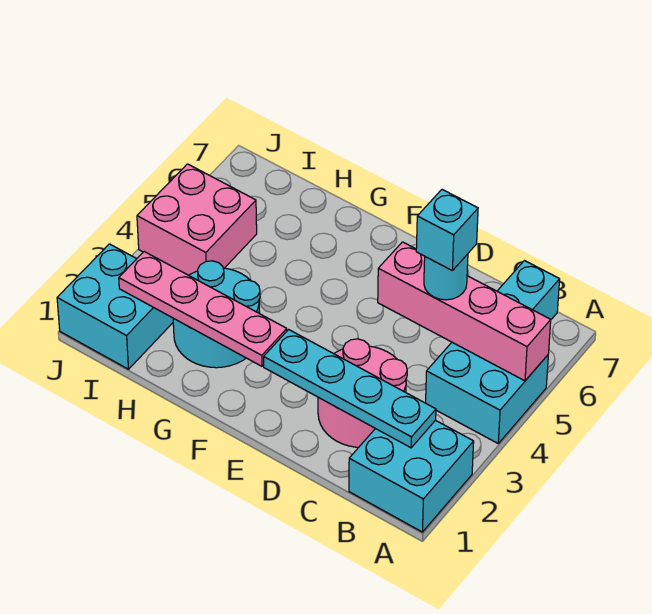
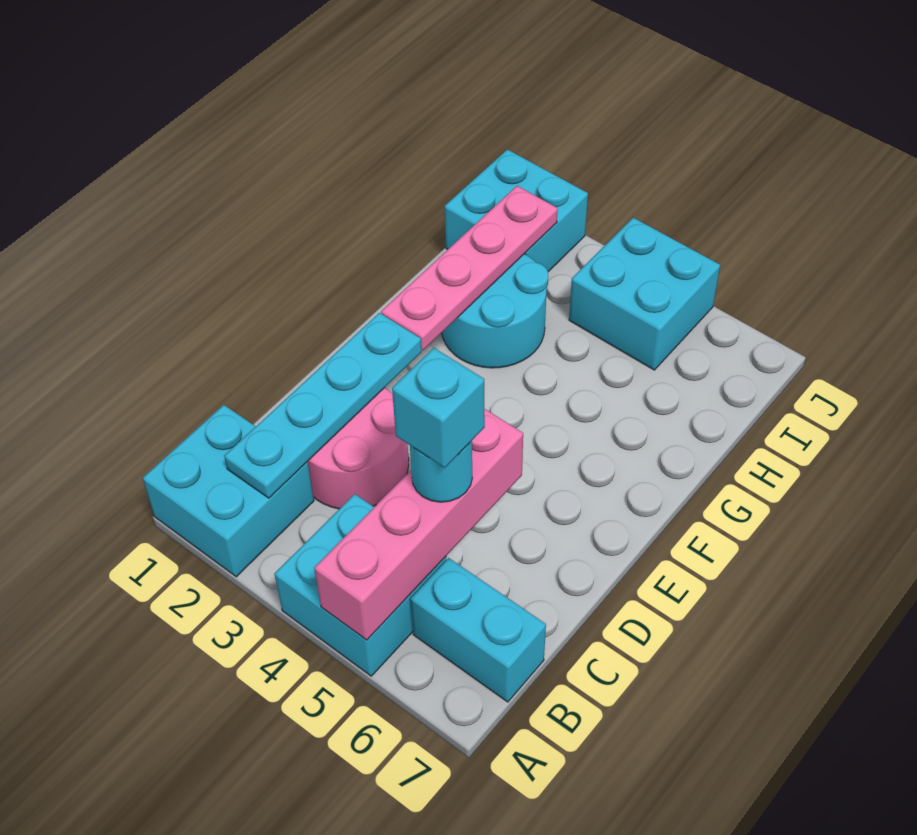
pink brick I4:J5 level 1 -> cyan brick I4:J5 level 1

